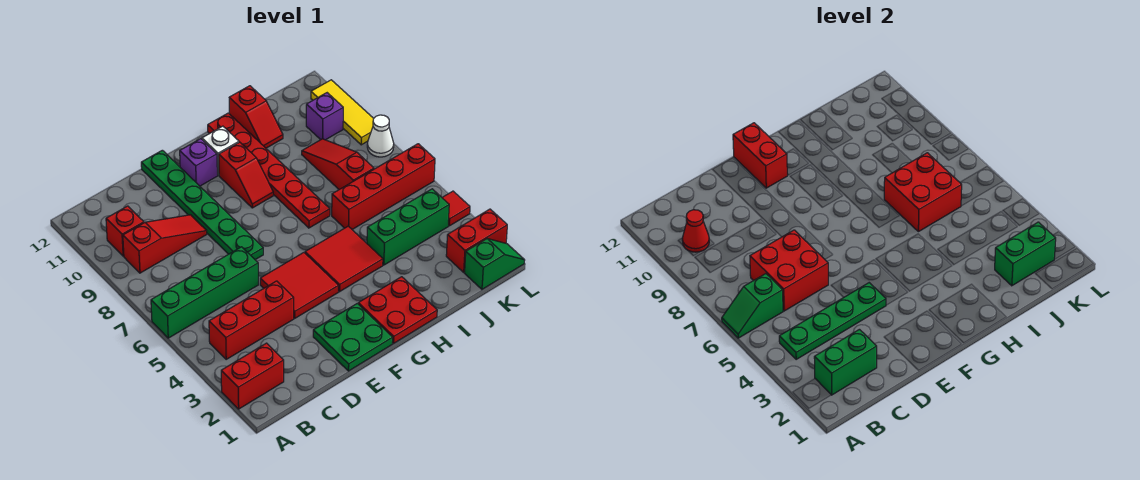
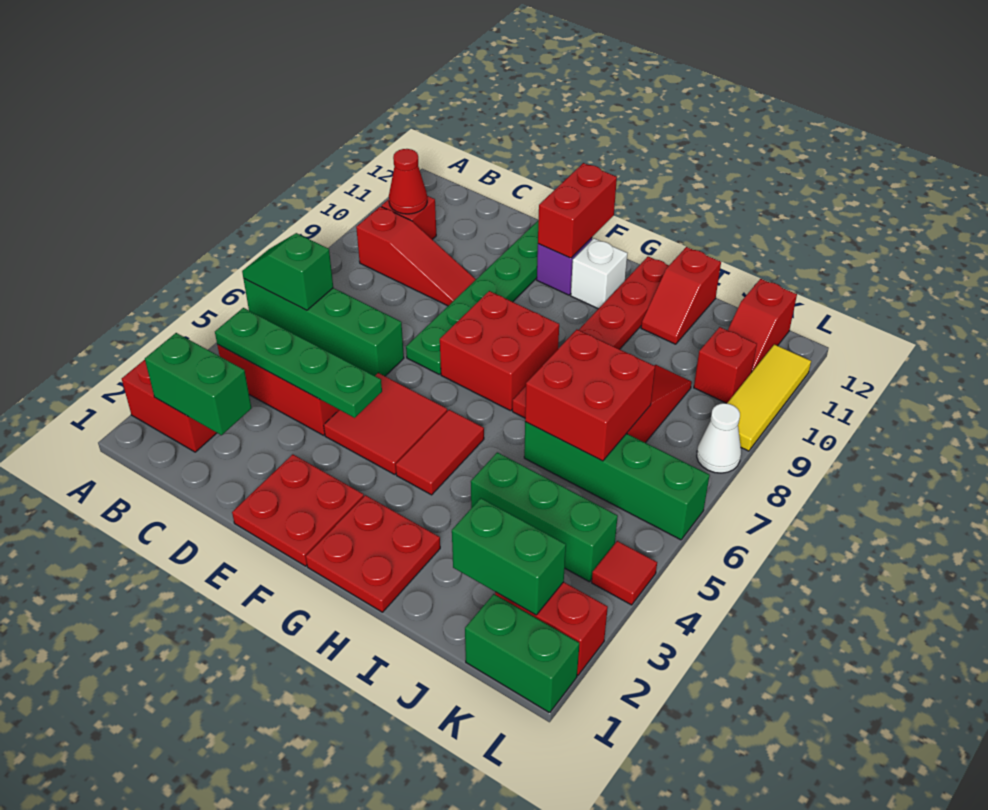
red brick C6:D7 level 2 -> red brick F7:G8 level 1
green plate E1:F2 level 1 -> red plate E1:F2 level 1
red tile G4:H5 level 1 -> red tile G4:G5 level 1
red slope G9:G10 level 1 top 10 -> red slope K11:K12 level 1 top 12
red brick I6:L6 level 1 -> green brick I6:L6 level 1
green slope K1:L1 level 1 top K -> green brick K1:L1 level 1
purple brick K10 level 1 -> red brick K10 level 1

